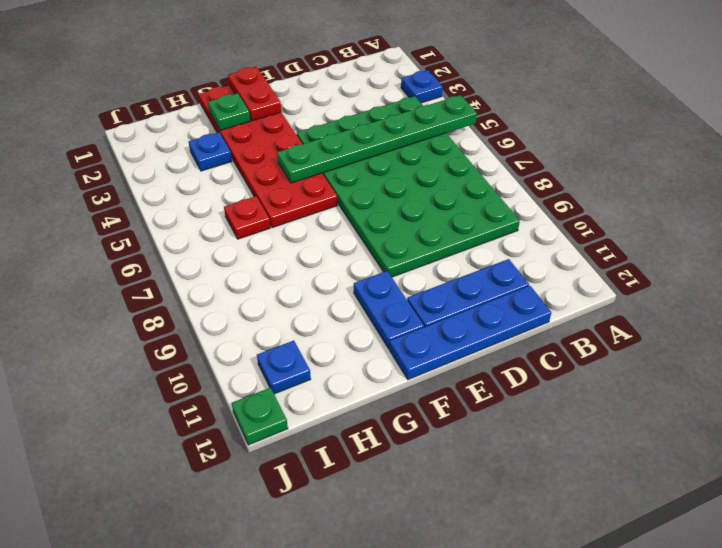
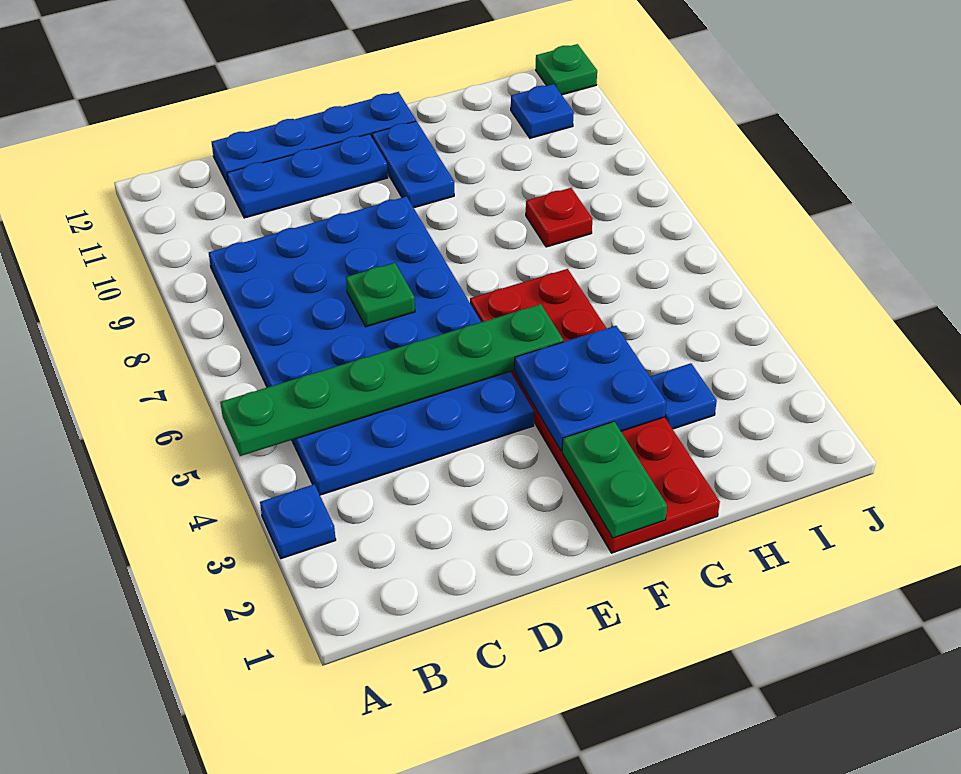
green plate B4:E9 level 1 -> blue plate B4:E9 level 1
red plate F1:F2 level 2 -> green plate F1:F2 level 2
none -> blue plate F3:G4 level 2
green plate G2 level 2 -> green plate D7 level 2
red plate H6 level 1 -> red plate H8 level 1

